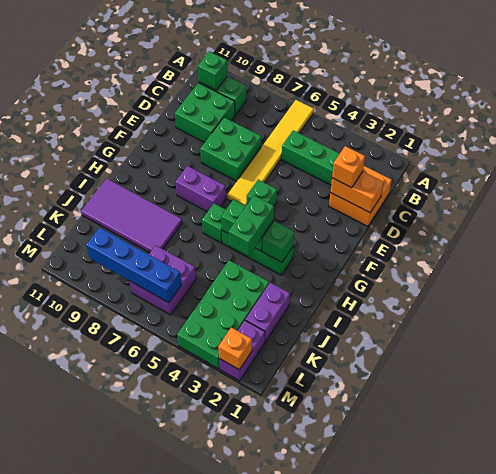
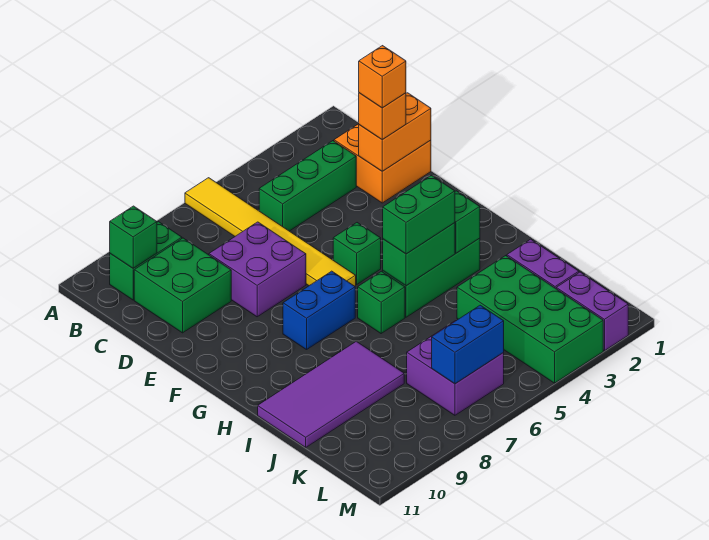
green brick D7:E8 level 1 -> purple brick D7:E8 level 1
purple brick G7:G8 level 1 -> blue brick G7:G8 level 1
green brick H4:I4 level 3 -> green brick H4:H5 level 3
blue brick L6:L9 level 2 -> blue brick L6:L7 level 2
orange brick M2 level 2 -> orange brick D2 level 4

